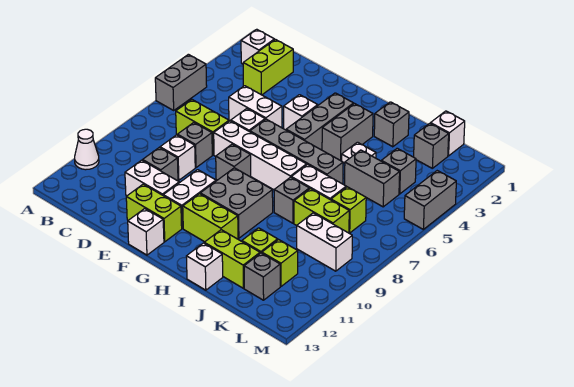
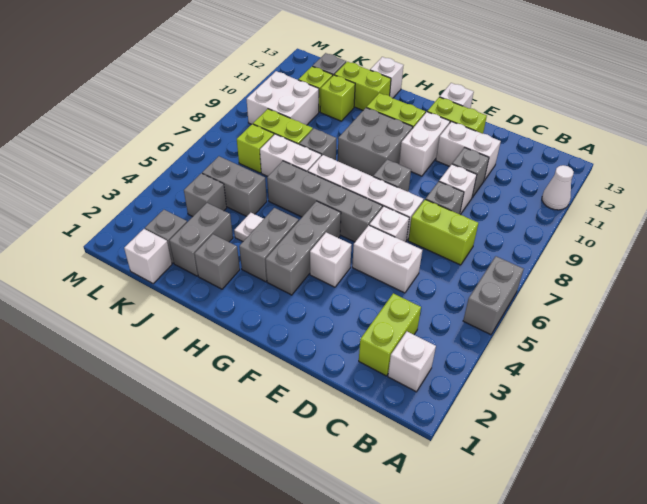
white brick K9:L9 level 1 -> white brick K9:L10 level 1
grey brick M4:M5 level 1 -> grey brick J2:J3 level 1

